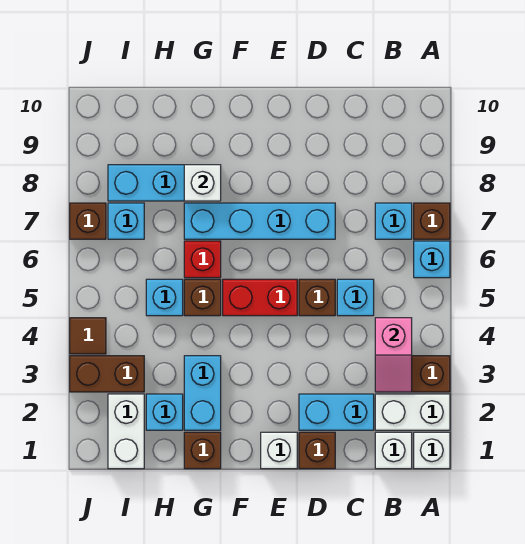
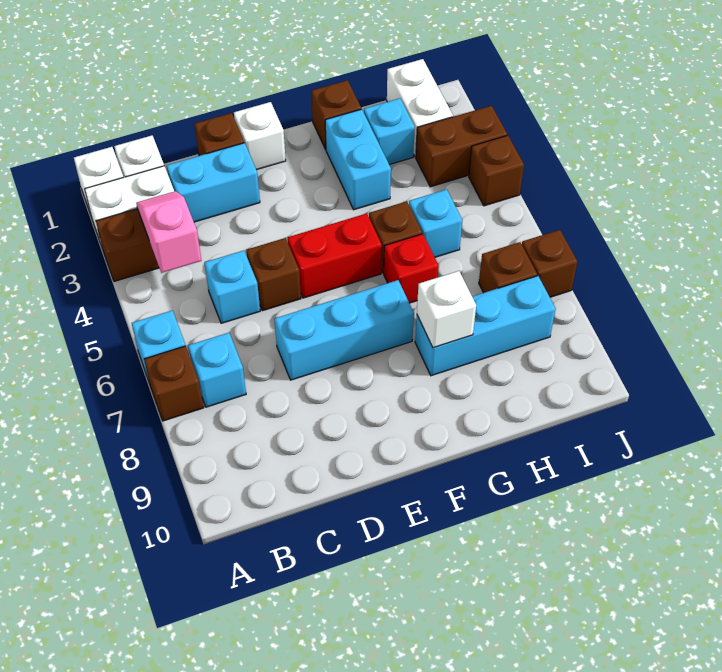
cyan brick D7:G7 level 1 -> cyan brick D7:F7 level 1
cyan brick I7 level 1 -> brown brick I7 level 1
brown tile J4 level 1 -> brown brick J4 level 1

